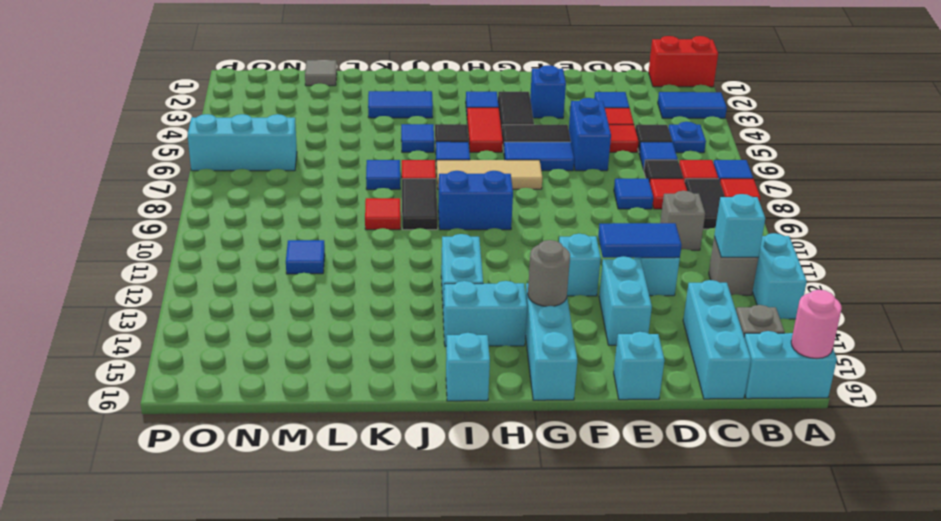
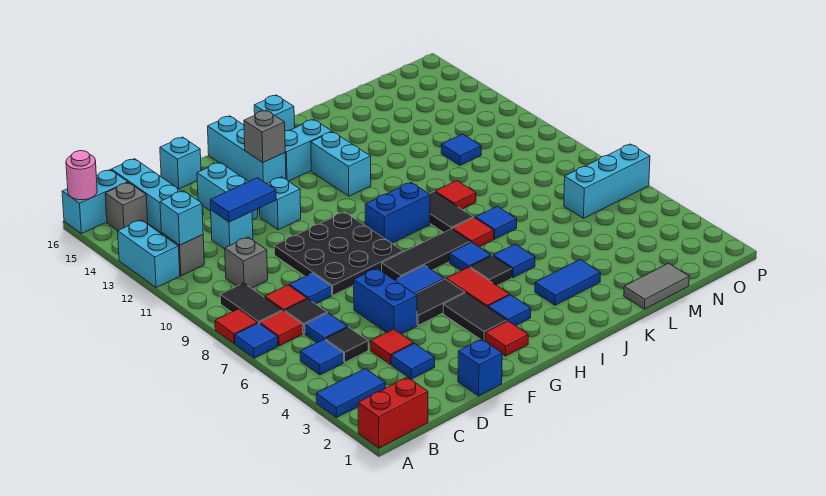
blue plate B5 level 1 -> blue tile B5 level 1
red tile D5 level 1 -> red tile G2 level 1
none -> black plate E8:G10 level 1
blue brick F3 level 1 -> blue brick E1 level 1
tan tile G7:I7 level 1 -> black tile G7:I7 level 1
grey round brick G14 level 2 -> grey brick G14 level 2
grey tile M1 level 1 -> grey tile L1:M1 level 1

